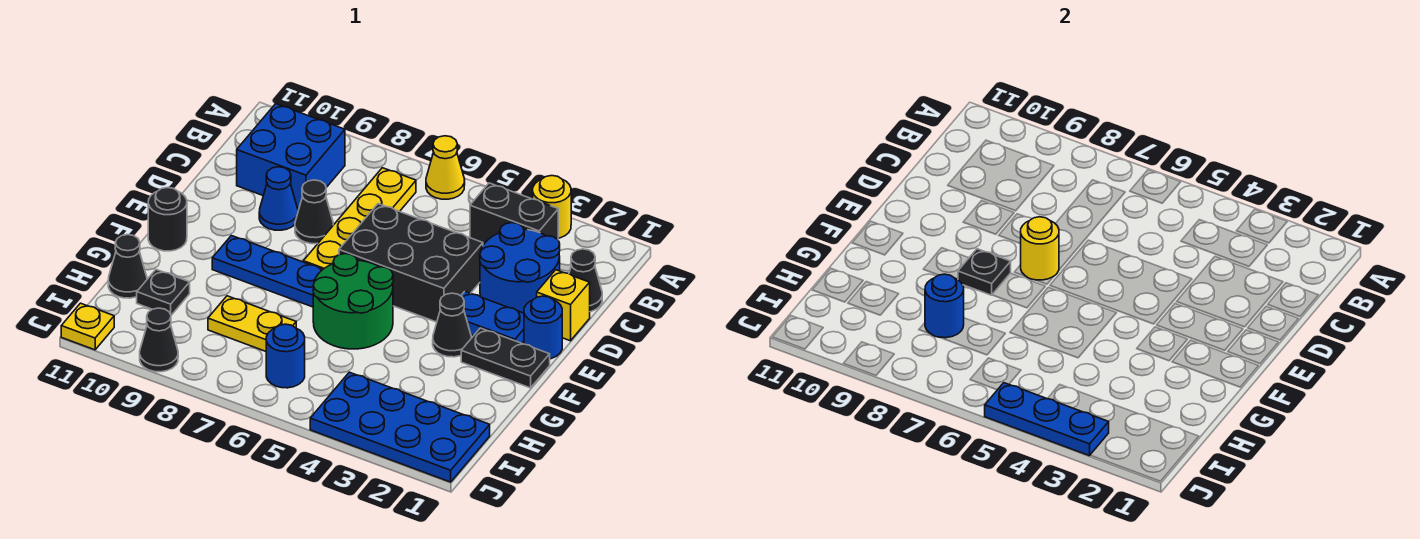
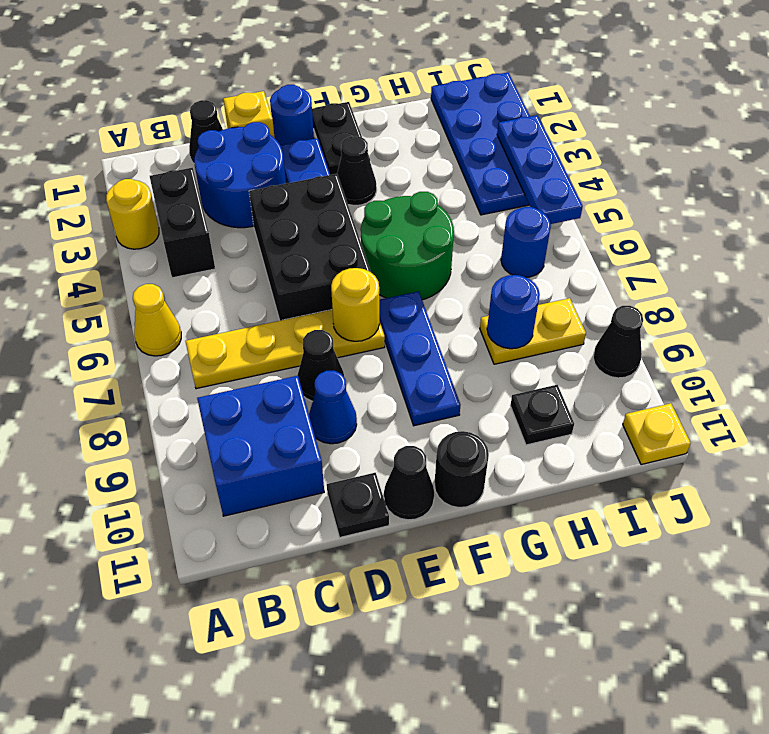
black plate F8 level 2 -> black plate D11 level 1
yellow plate H7:H8 level 1 -> yellow plate H8:I8 level 1
black cone H11 level 1 -> black cone E11 level 1

